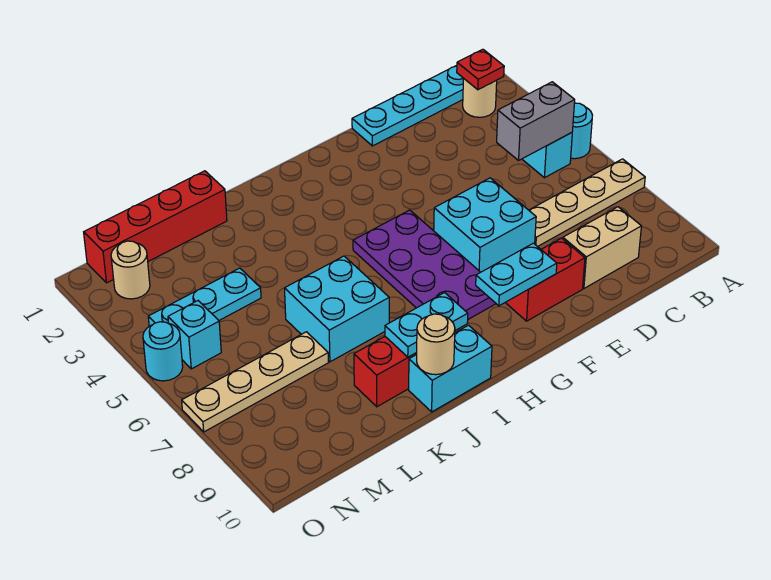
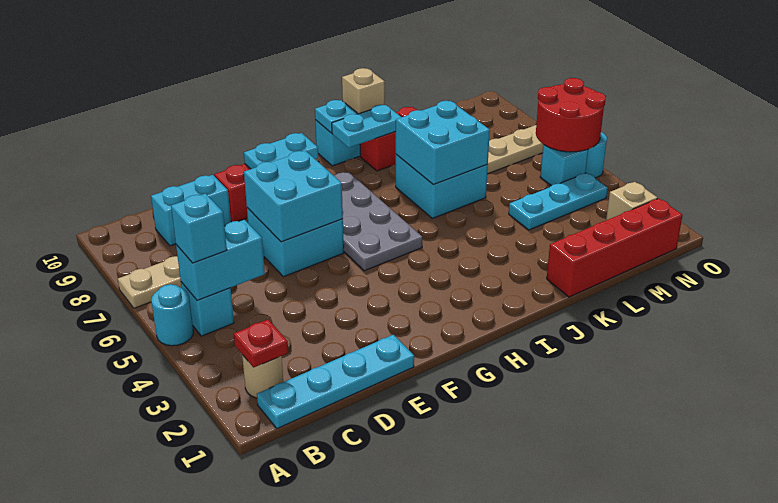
grey brick B5:C5 level 2 -> cyan brick B5:C5 level 2
none -> cyan brick B5 level 3
tan brick C9:D9 level 1 -> cyan brick C9:D9 level 1
none -> cyan brick E6:F7 level 2
purple plate G5:H8 level 1 -> grey plate G5:H8 level 1
none -> cyan plate I10 level 2
none -> cyan brick J6:K7 level 2
tan round brick J10 level 2 -> tan brick J10 level 2
tan round brick N2 level 1 -> tan brick N2 level 1
none -> red round brick N5:O6 level 2

